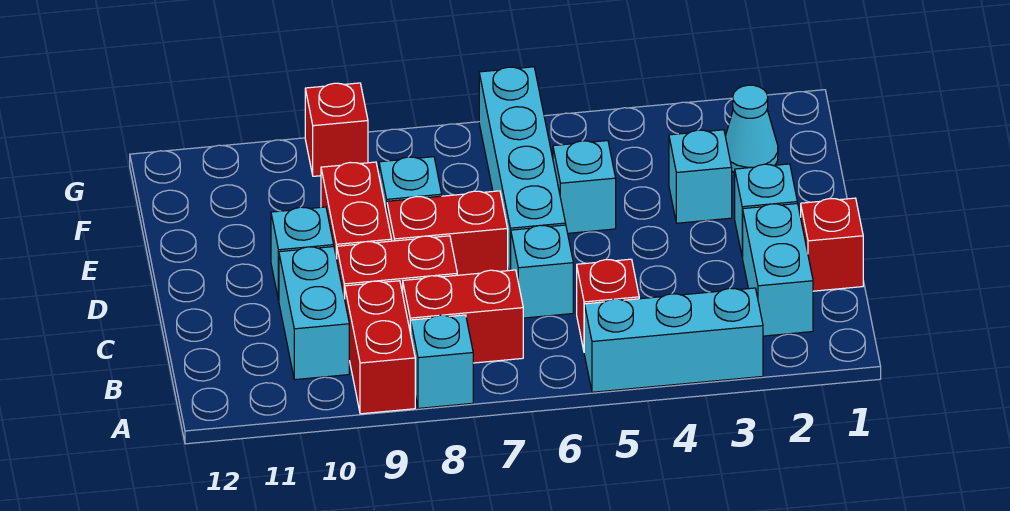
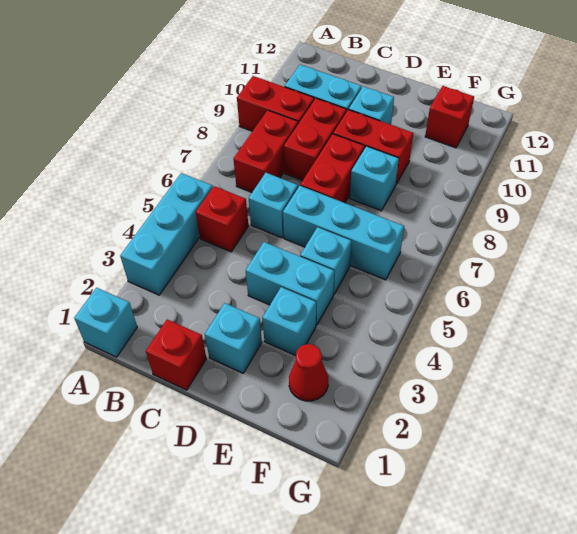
cyan brick A8 level 1 -> cyan brick A1 level 1
cyan brick B2:C2 level 1 -> cyan brick D4:E4 level 1
cyan brick D6:G6 level 1 -> cyan brick D6:F6 level 1
cyan cone F2 level 1 -> red cone F2 level 1
red brick G9 level 1 -> red brick F11 level 1

